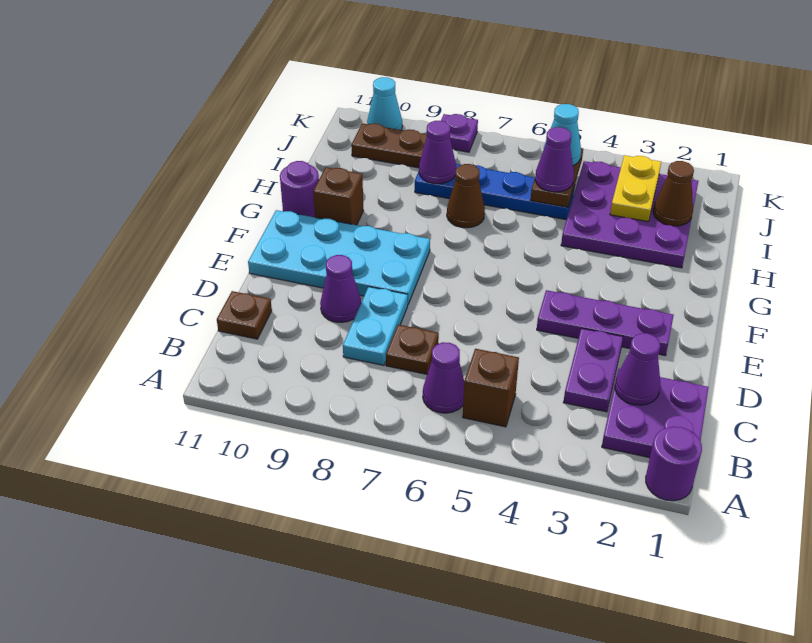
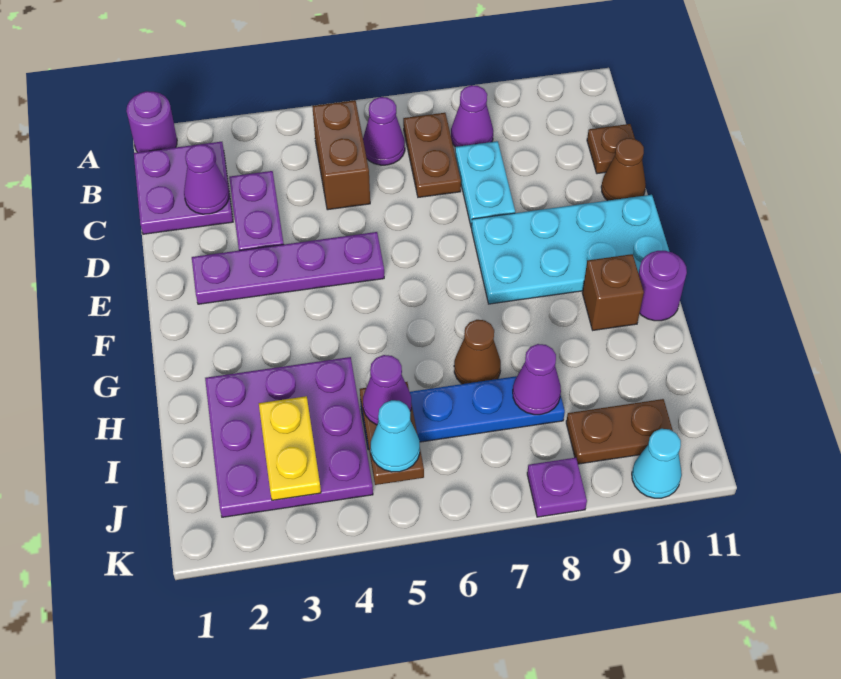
brown brick B5 level 1 -> brown brick B5:C5 level 1
brown plate C7 level 1 -> brown plate B7:C7 level 1
purple cone D9 level 1 -> purple cone B8 level 1
purple plate E2:E4 level 1 -> purple plate E2:E5 level 1
brown cone I2 level 2 -> brown cone D11 level 1

